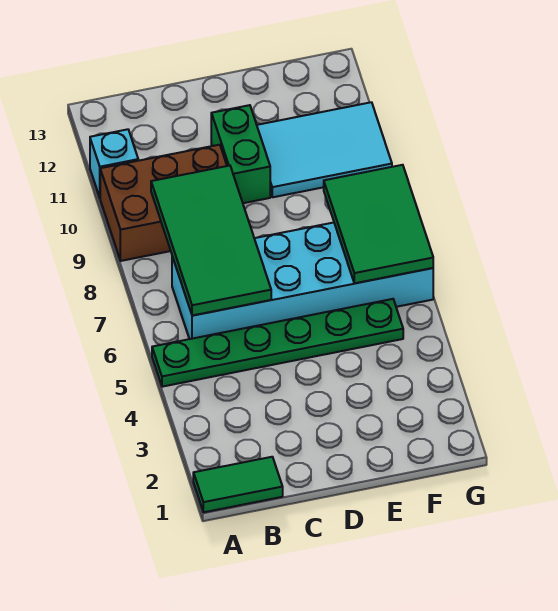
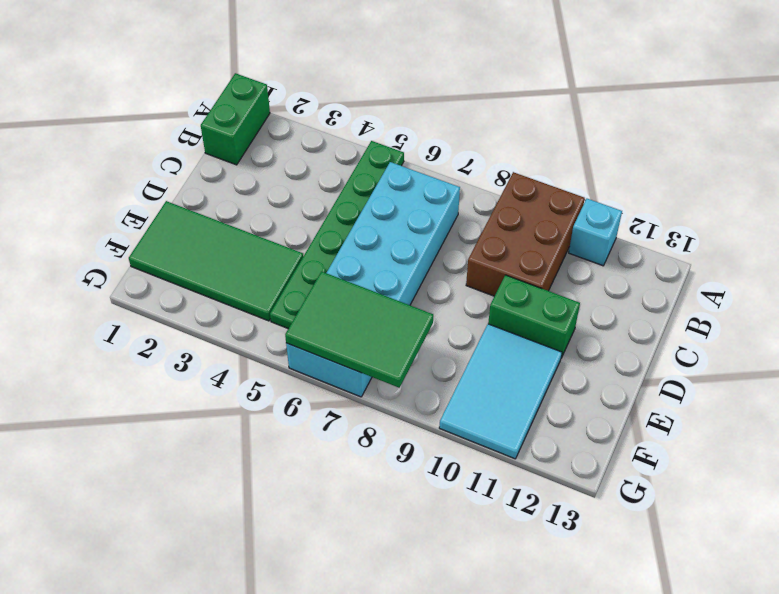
green tile A1:B1 level 1 -> green brick A1:B1 level 1
green tile B6:C9 level 2 -> green tile E1:F4 level 1

